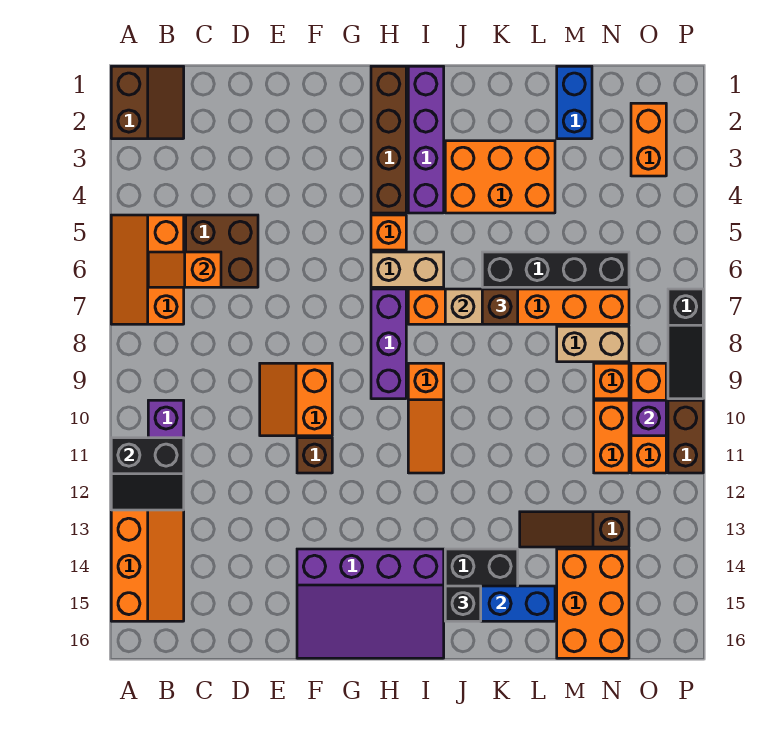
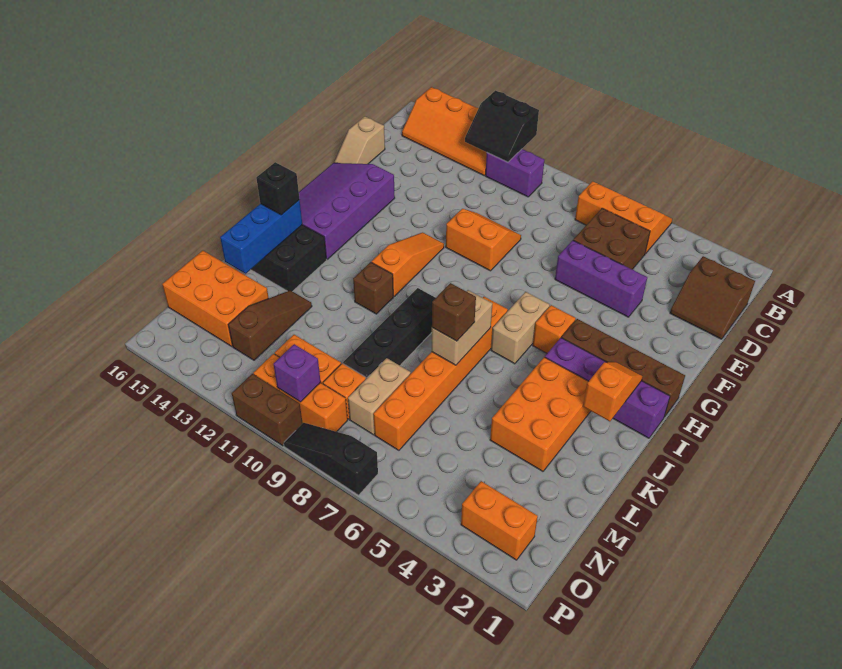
brown slope A1:B2 level 1 top A -> brown slope C1:D2 level 1 top C
black slope A11:B12 level 2 top 11 -> black slope A11:B12 level 2 top A
orange slope B6:C6 level 2 top C -> orange slope I2:J2 level 2 top J
none -> tan slope D16:E16 level 1 top D
brown brick F11 level 1 -> brown brick J11 level 1
purple brick H7:H9 level 1 -> purple brick E4:E6 level 1
orange slope I9:I11 level 1 top 9 -> orange slope G11:I11 level 1 top I
black brick K6:N6 level 1 -> black brick J9:M9 level 1
blue brick M1:M2 level 1 -> none

